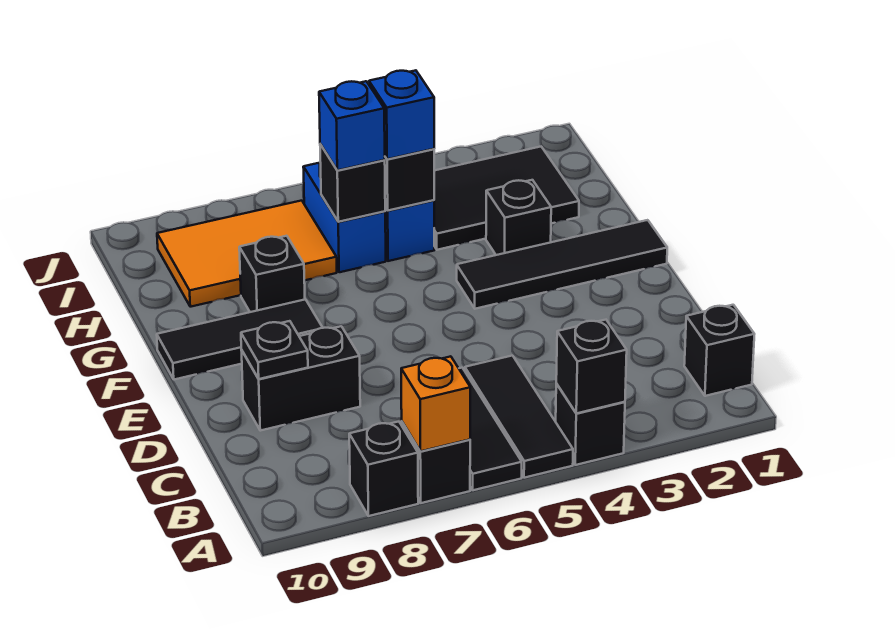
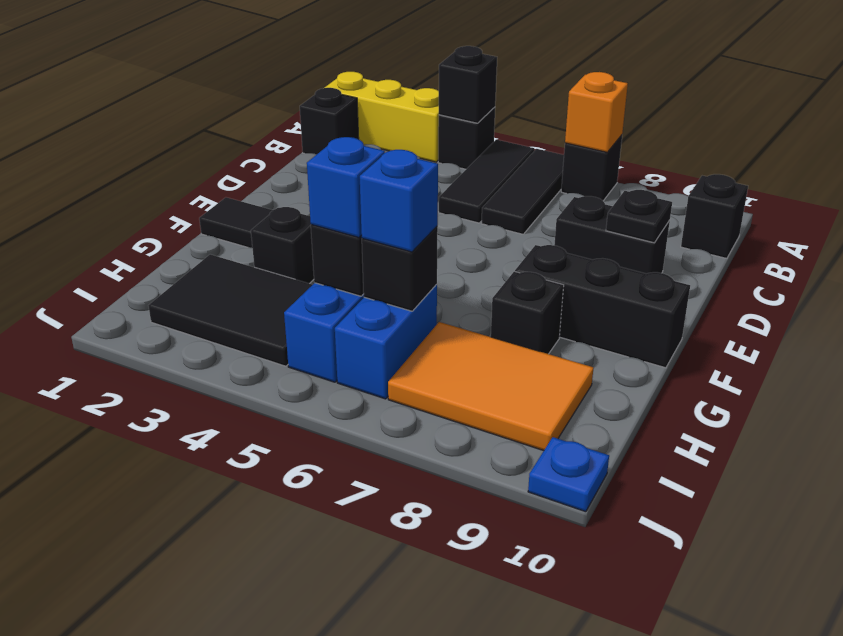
none -> yellow brick A1:A3 level 1
black brick A8 level 1 -> black brick B10 level 1
black tile F8:F10 level 1 -> black brick F8:F10 level 1
none -> blue plate J10 level 1

